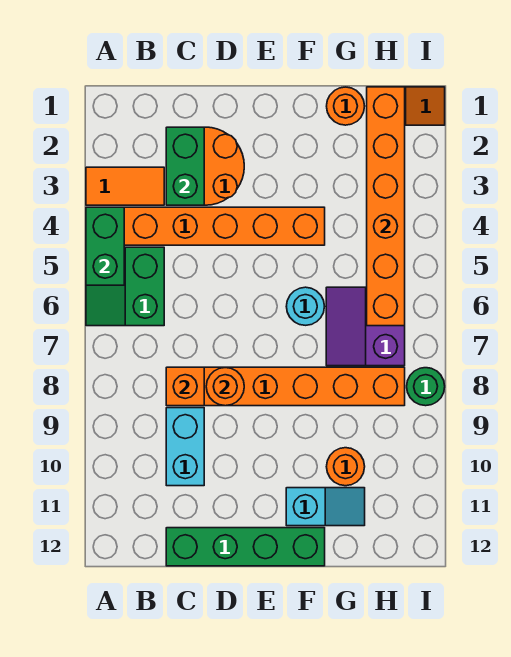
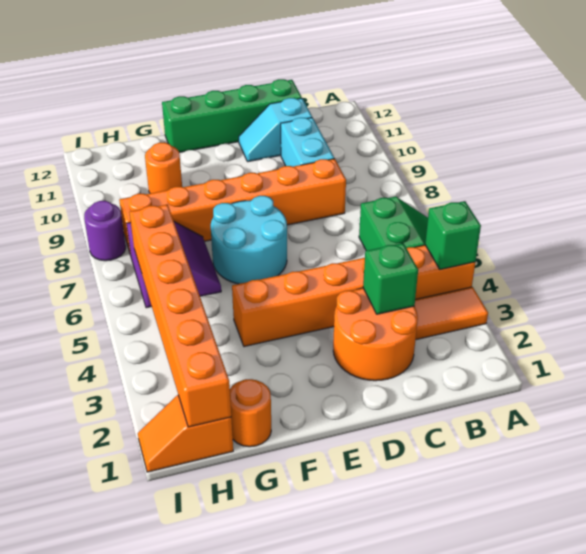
green brick A4:A5 level 2 -> green brick A4 level 2
green brick C2:C3 level 2 -> green brick C3 level 2
orange brick C8 level 2 -> none
orange round brick D8 level 2 -> none
cyan round brick F6 level 1 -> cyan round brick E6:F7 level 1
cyan slope F11:G11 level 1 top F -> cyan slope C11:D11 level 1 top C
green round brick I8 level 1 -> purple round brick I8 level 1

